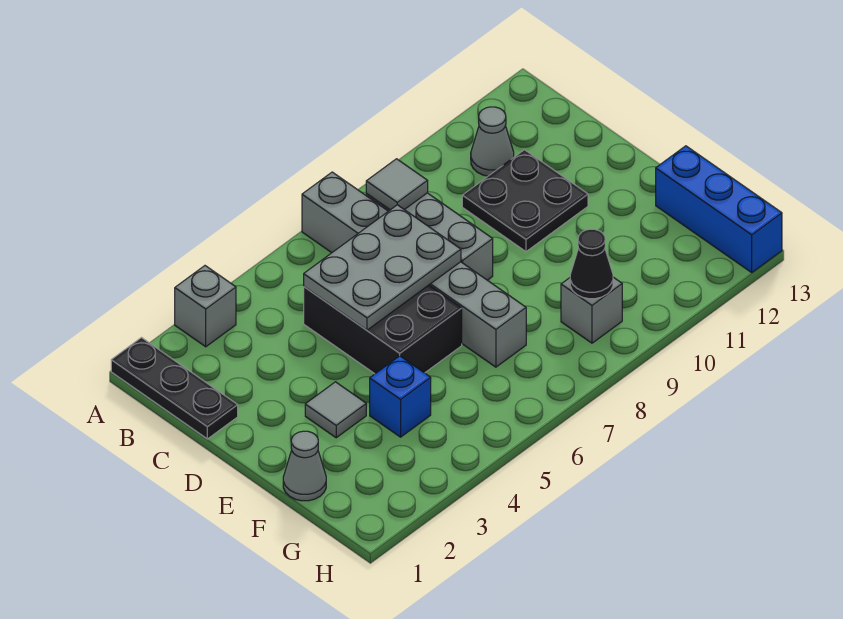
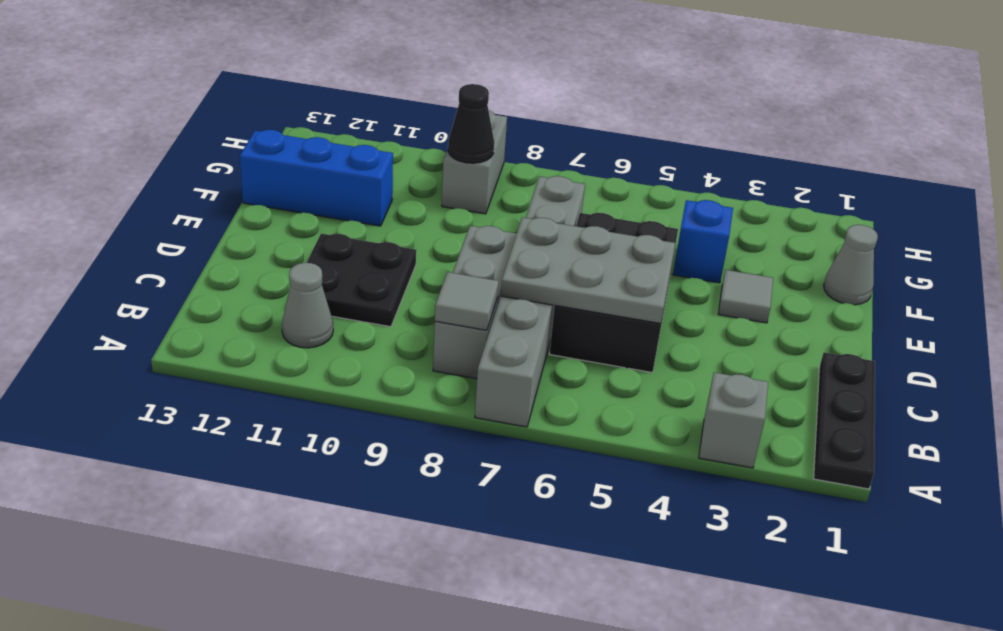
blue brick F13:H13 level 1 -> blue brick F11:F13 level 1
grey brick G9 level 1 -> grey brick G9:H9 level 1

